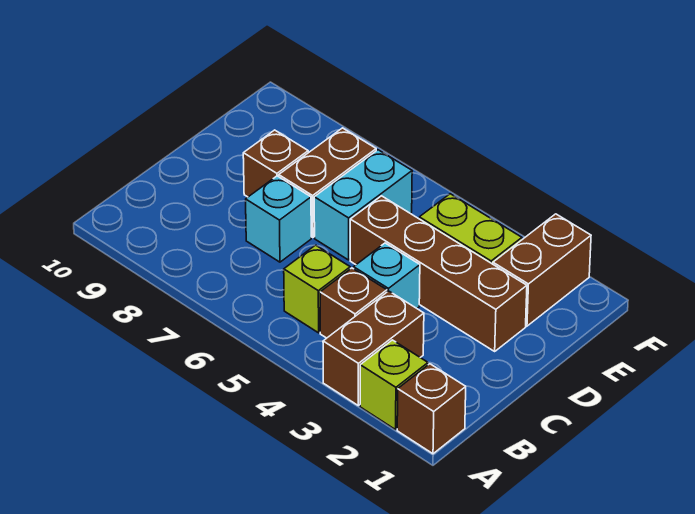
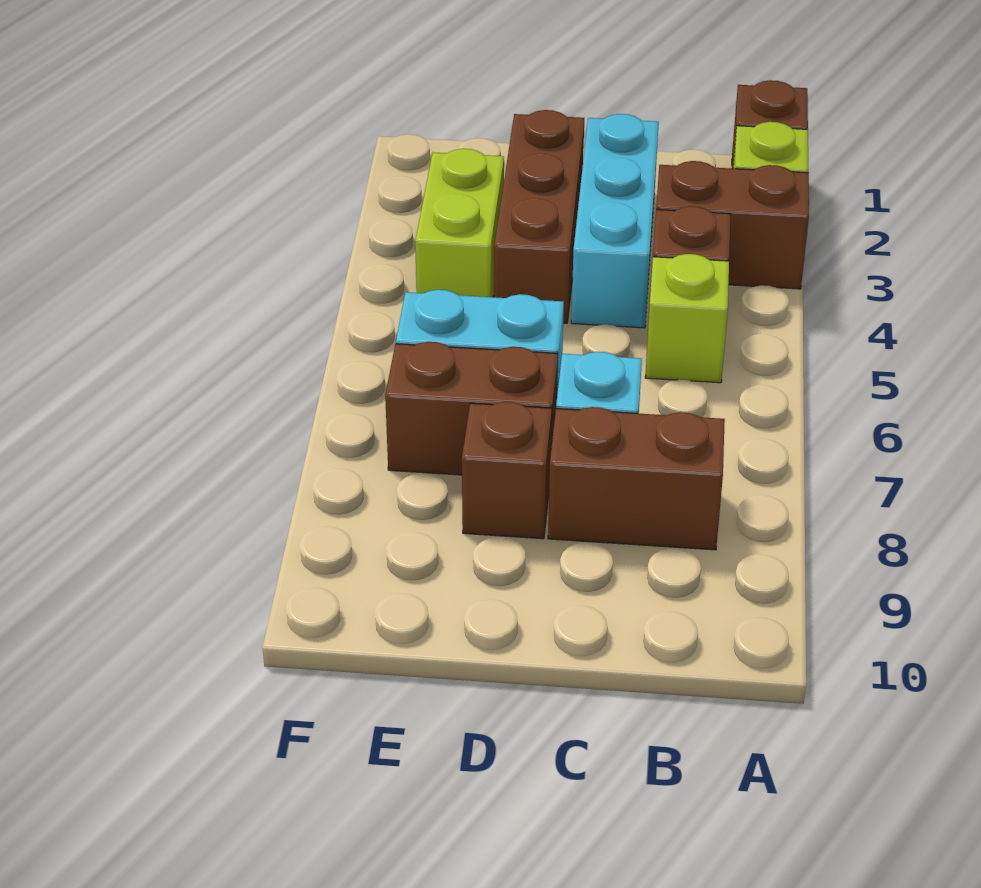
cyan brick C4 level 1 -> cyan brick C2:C4 level 1
brown brick D2:D5 level 1 -> brown brick D2:D4 level 1
brown brick E2:F2 level 1 -> brown brick B8:C8 level 1

